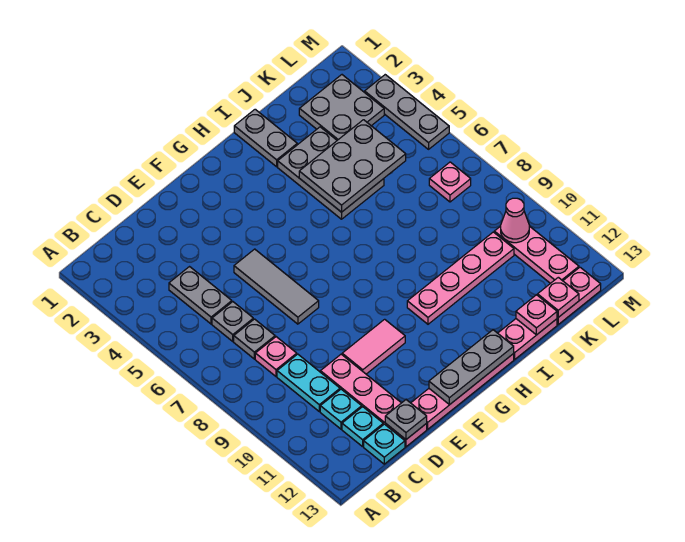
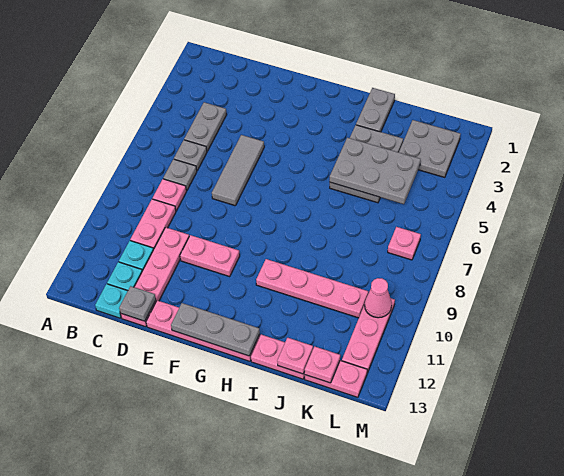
cyan plate C9:C10 level 1 -> pink plate C9:C10 level 1
pink tile E10:F10 level 1 -> pink plate E10:F10 level 1
grey plate M3:M5 level 1 -> none

